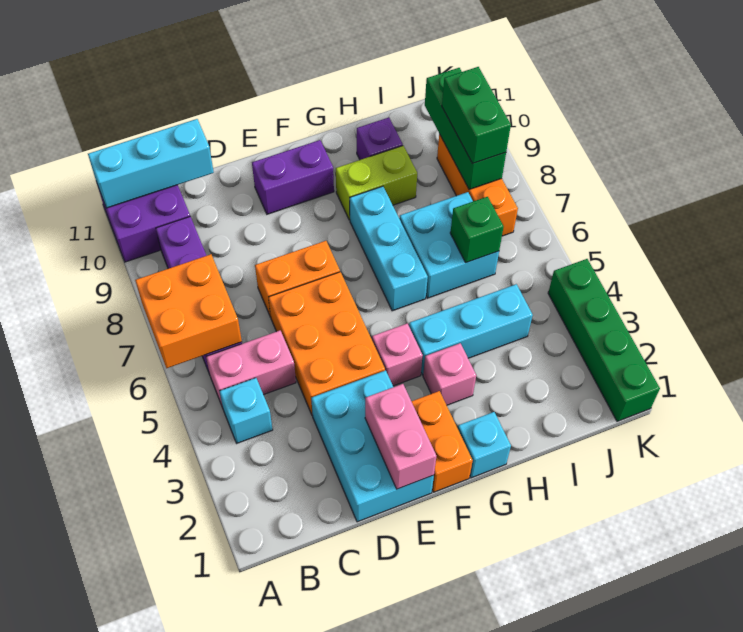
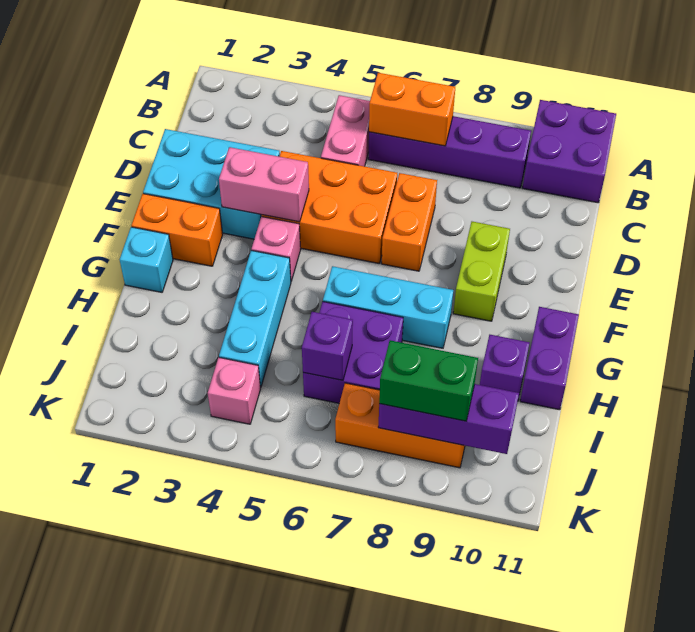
orange brick A6:B7 level 2 -> orange brick B6:B7 level 2
cyan brick A11:C11 level 2 -> none
cyan brick B4 level 1 -> none
pink brick E1:E2 level 2 -> pink brick E3:E4 level 2
purple brick E10:F10 level 1 -> purple brick G11:H11 level 1
pink brick G3 level 1 -> pink brick J4 level 1
lime brick G9:H9 level 1 -> lime brick E9:F9 level 1
cyan brick H6:I7 level 1 -> purple brick H6:I7 level 1
green brick I6 level 2 -> purple brick I6 level 2
green brick J8:J10 level 2 -> purple brick J8:J10 level 2
green brick K1:K4 level 1 -> none

